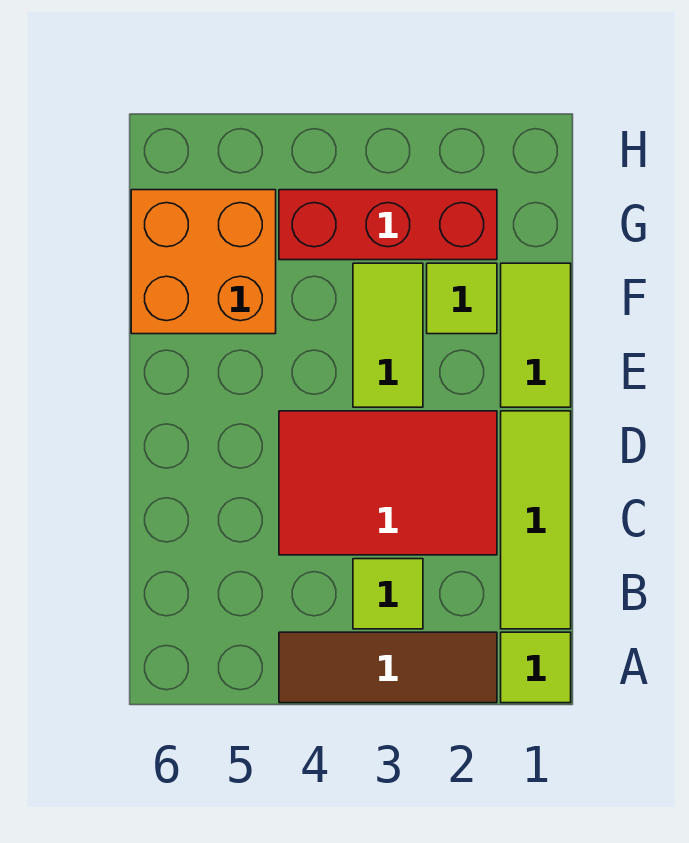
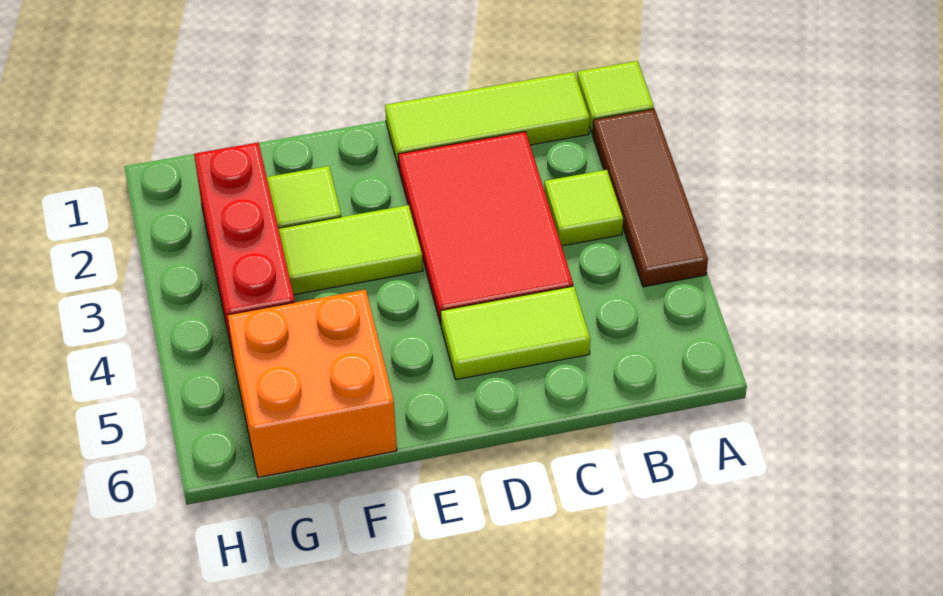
lime tile E1:F1 level 1 -> lime tile C5:D5 level 1

